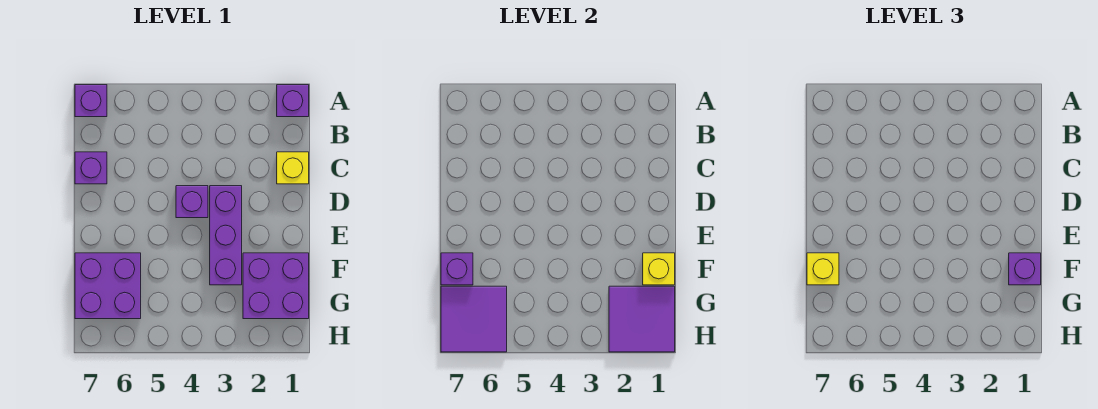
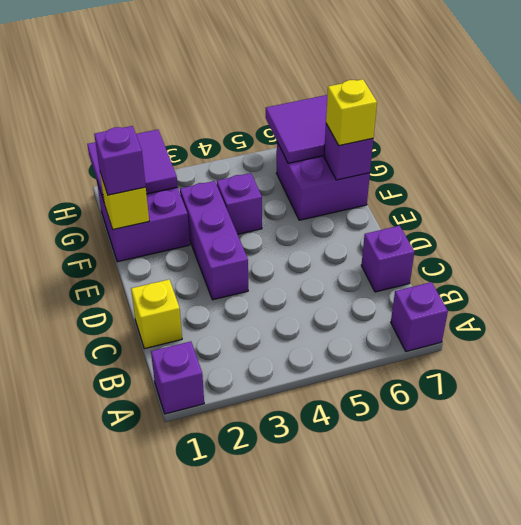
purple brick D4 level 1 -> purple brick F4 level 1

